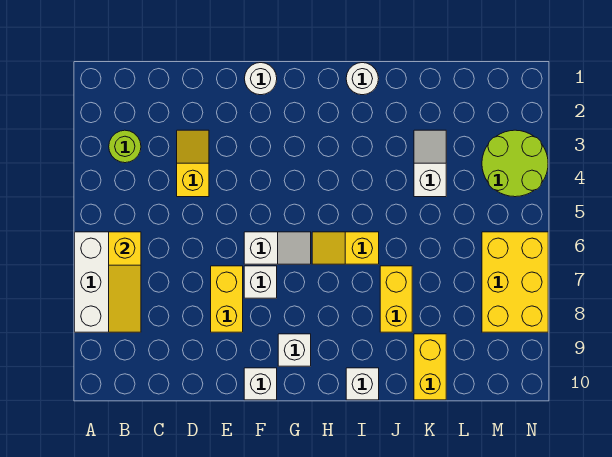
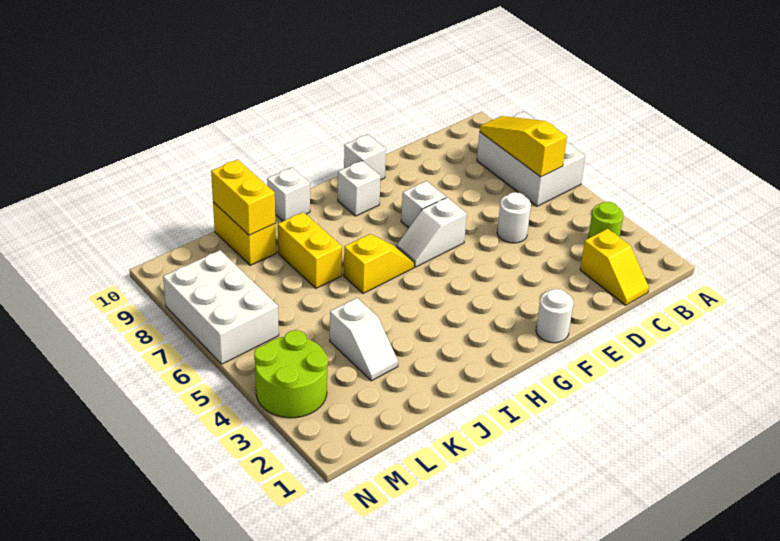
yellow slope D3:D4 level 1 top 4 -> yellow slope C1:C2 level 1 top 2
yellow brick E7:E8 level 1 -> yellow brick K9:K10 level 2
white round brick I1 level 1 -> white round brick D5 level 1
yellow brick M6:N8 level 1 -> white brick M6:N8 level 1

